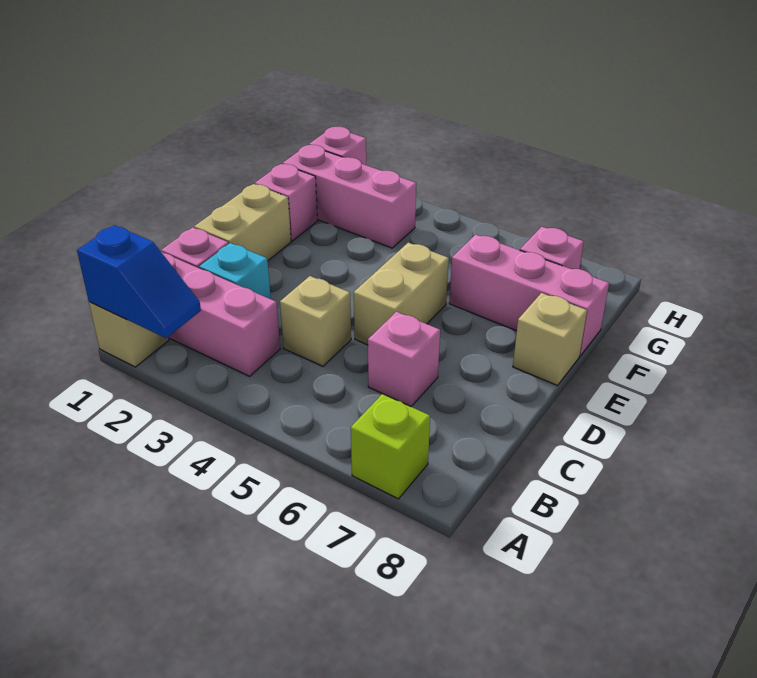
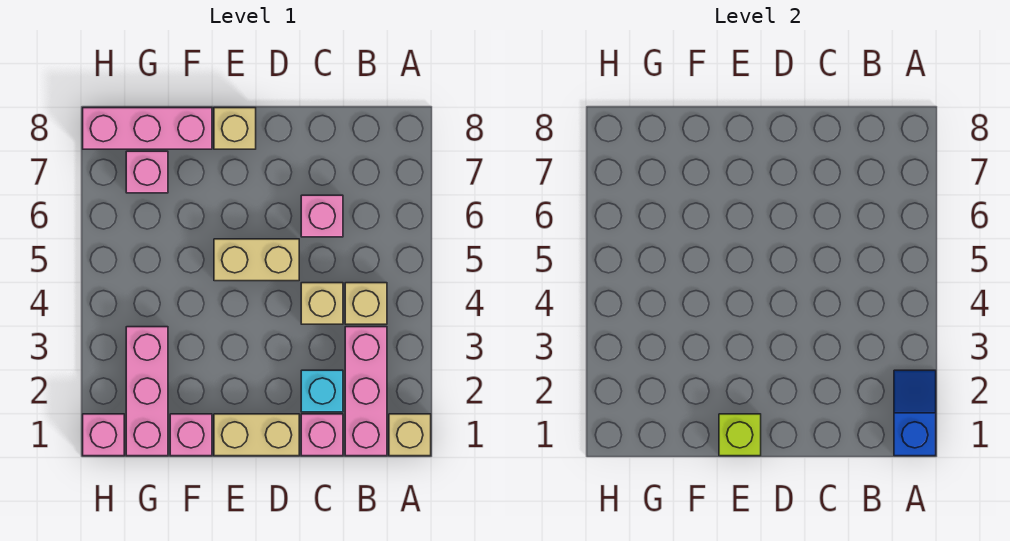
lime brick A7 level 1 -> lime brick E1 level 2
none -> tan brick B4 level 1
pink brick F6:F8 level 1 -> pink brick F8:H8 level 1

